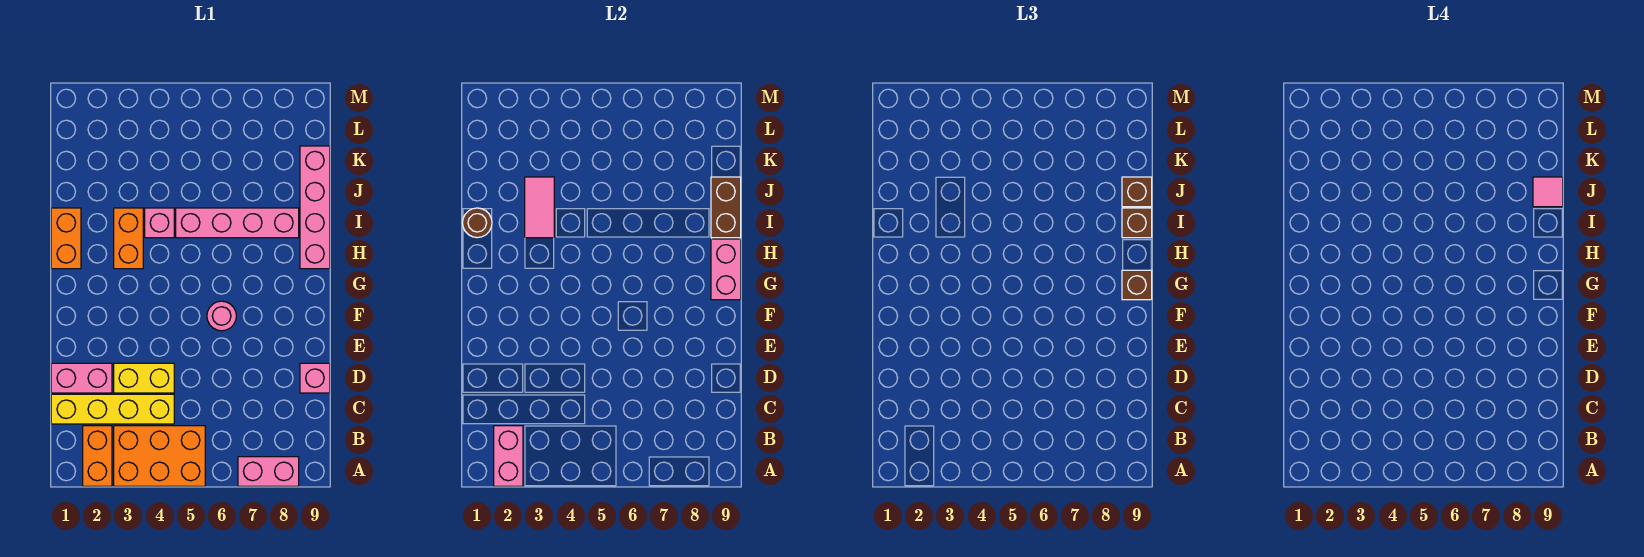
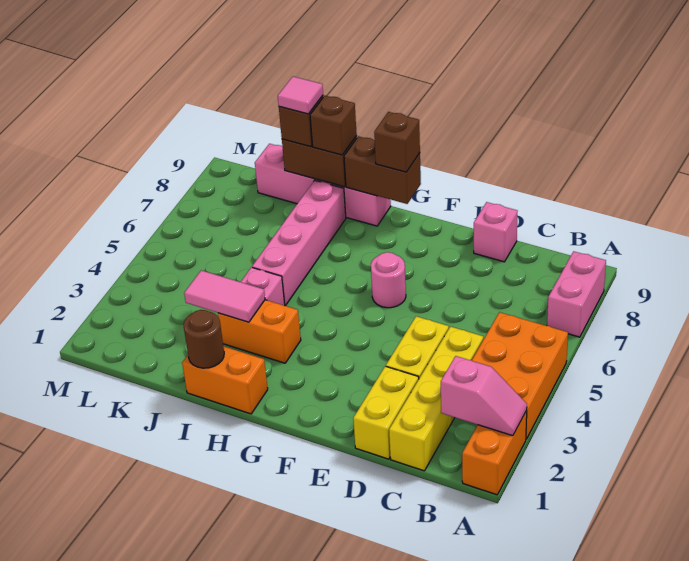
orange brick A2:B2 level 1 -> orange brick A1:A2 level 1
pink brick A2:B2 level 2 -> pink slope A2:B2 level 2 top B
pink brick D1:D2 level 1 -> yellow brick D1:D2 level 1
pink brick G9:H9 level 2 -> brown brick G9:H9 level 2

